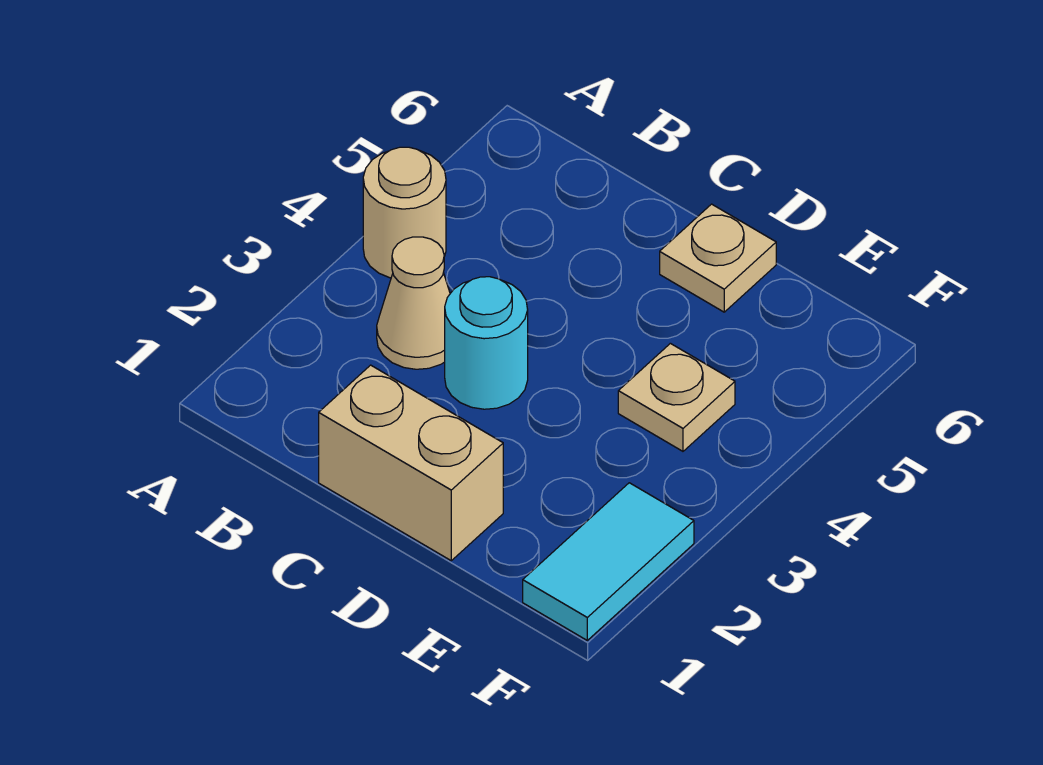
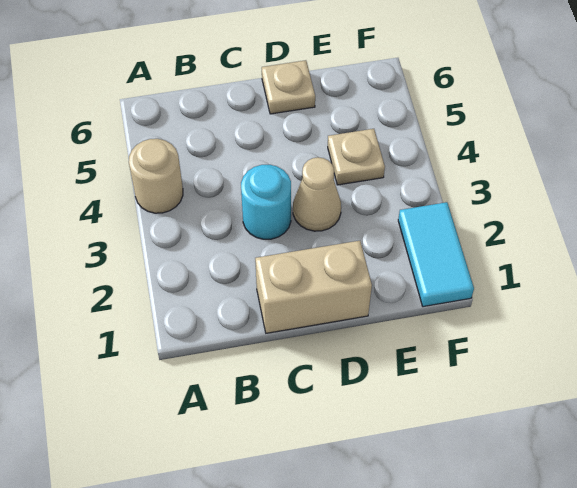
tan cone B3 level 1 -> tan cone D3 level 1

